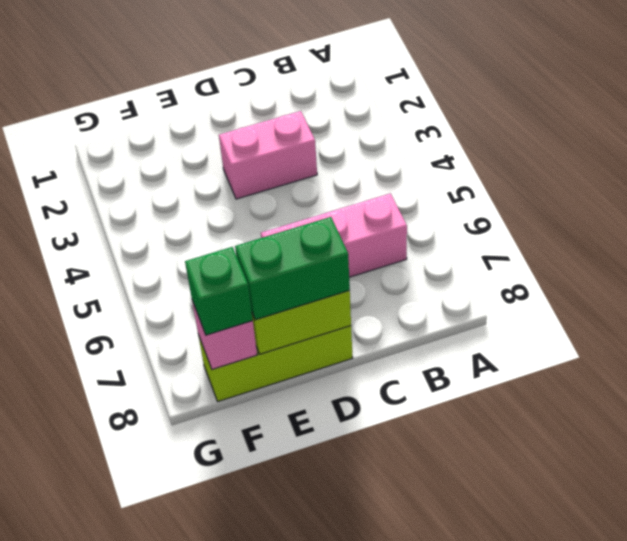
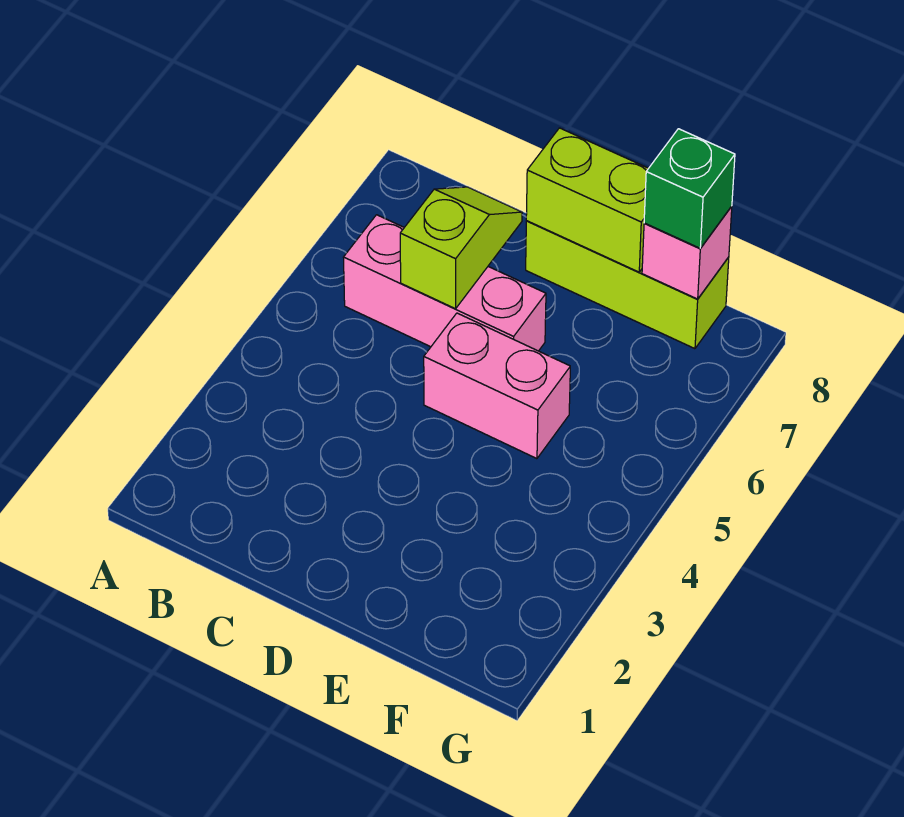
pink brick C3:D3 level 1 -> pink brick D5:E5 level 1
none -> lime slope C6:C7 level 2 top 6
green brick D8:E8 level 3 -> none

